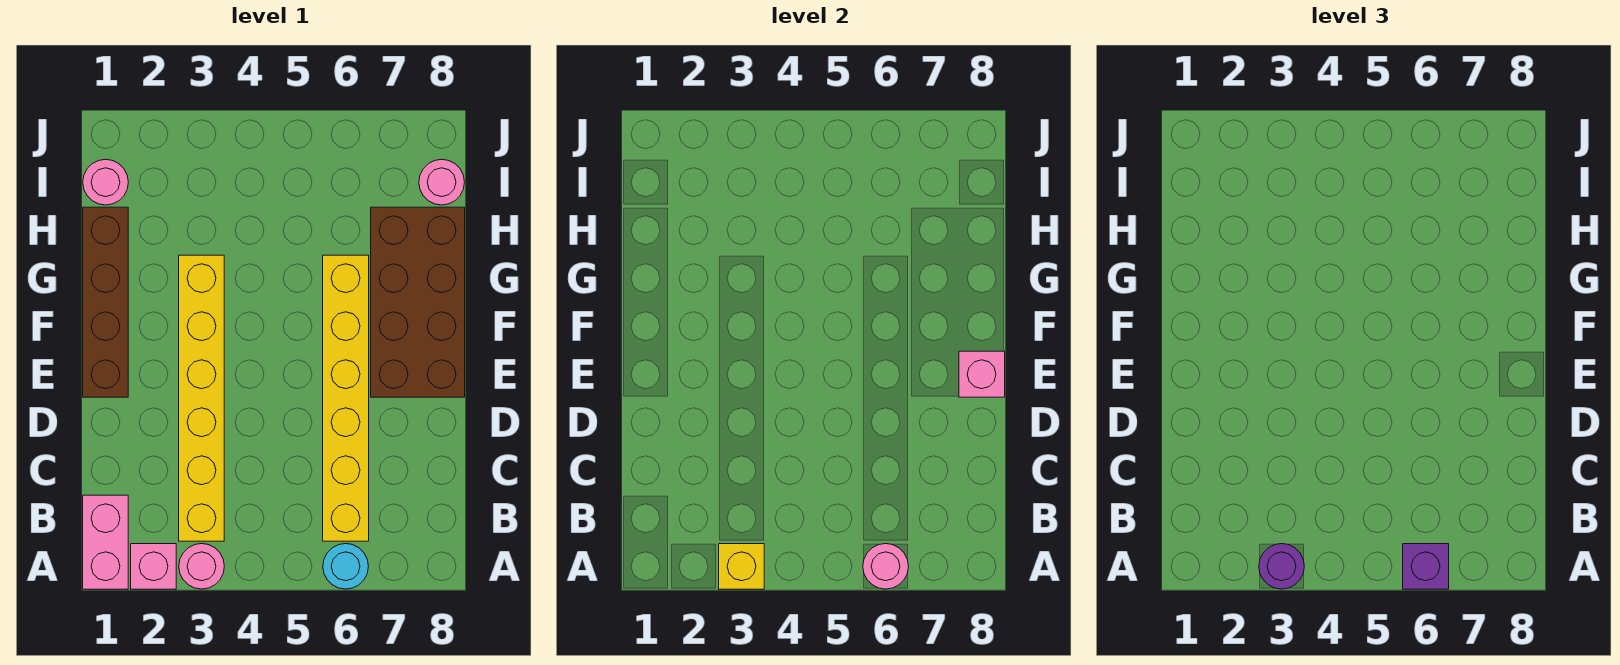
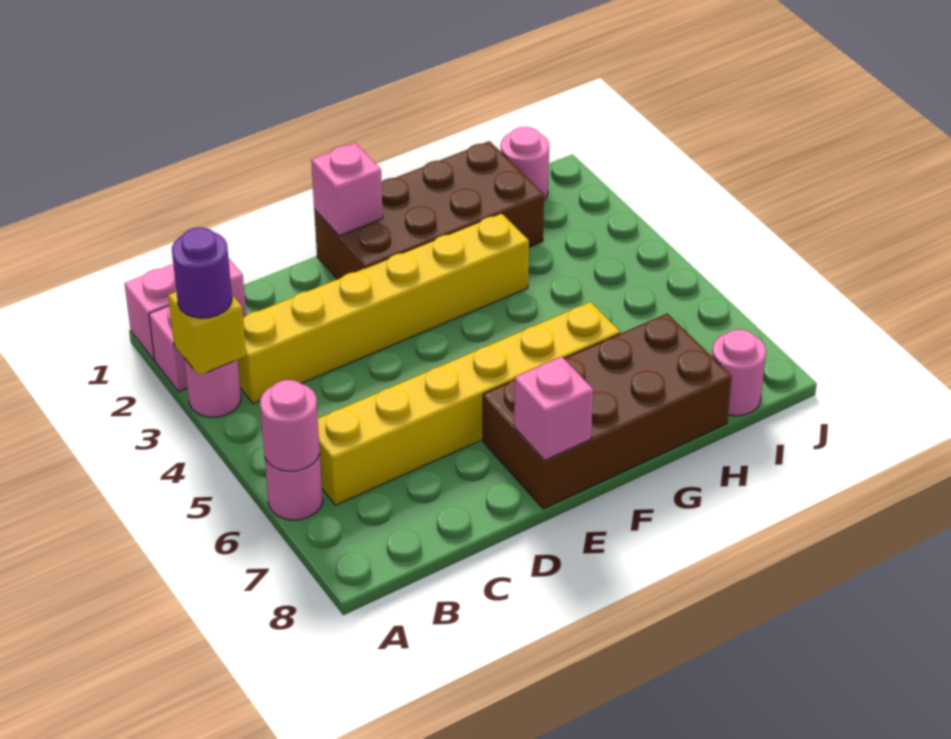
cyan round brick A6 level 1 -> pink round brick A6 level 1
purple brick A6 level 3 -> none
brown brick E1:H1 level 1 -> brown brick E1:H2 level 1
none -> pink brick E1 level 2

